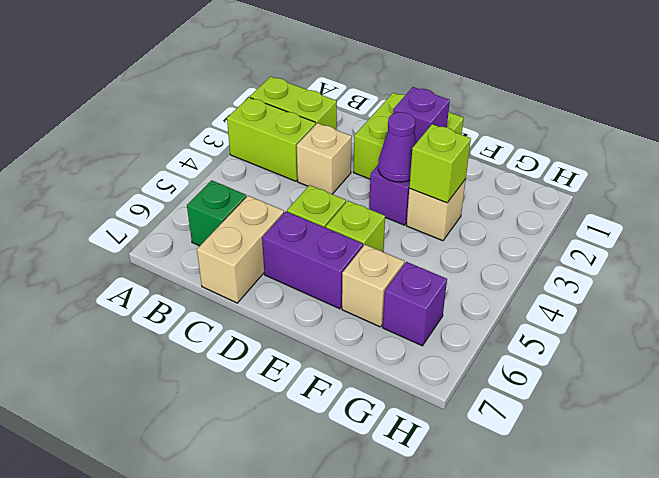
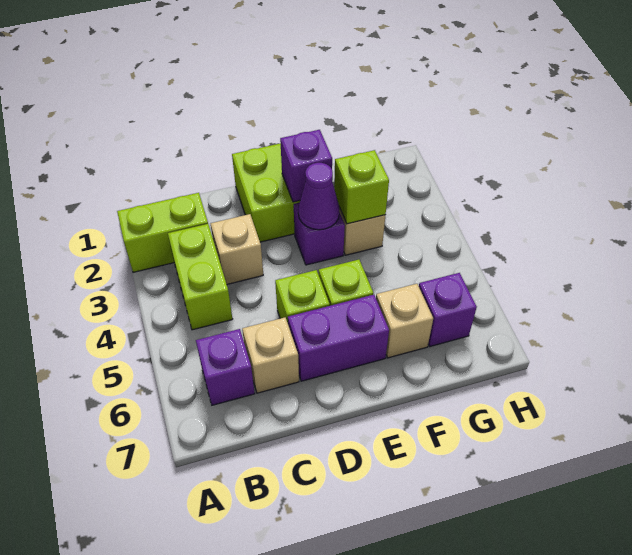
lime brick A3:B3 level 1 -> lime brick B3:B4 level 1
green brick B6 level 1 -> purple brick B6 level 1
tan brick C6:C7 level 1 -> tan brick C6 level 1

